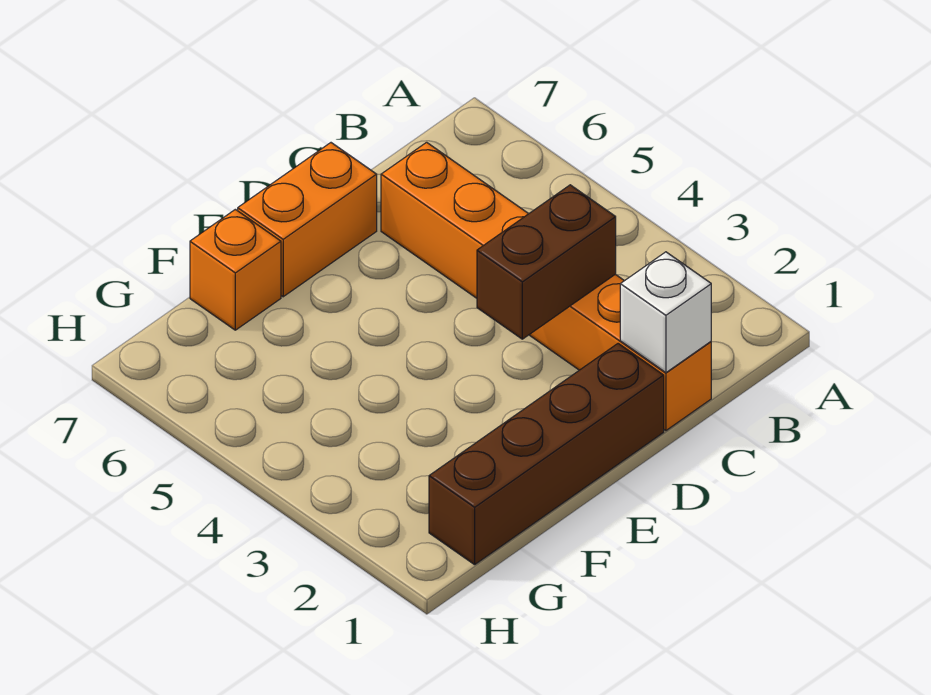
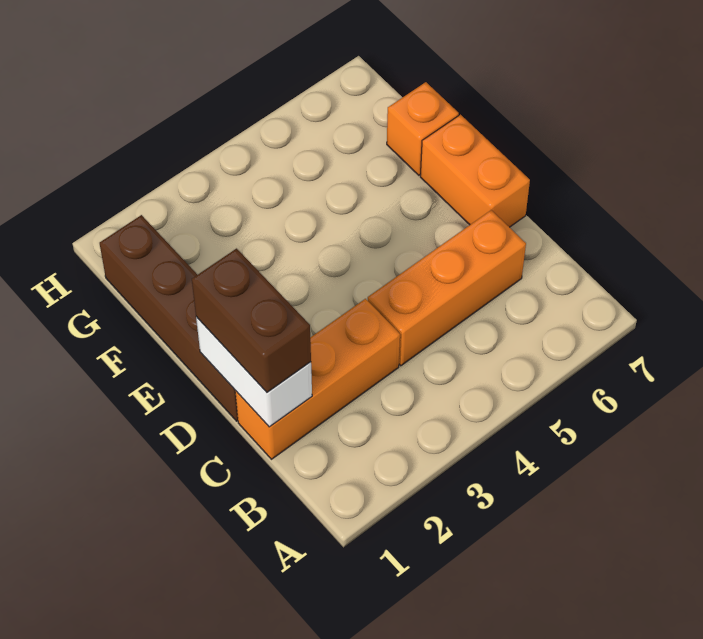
white brick C1 level 2 -> white brick C1:D1 level 2
brown brick C3:D3 level 2 -> brown brick C1:D1 level 3

